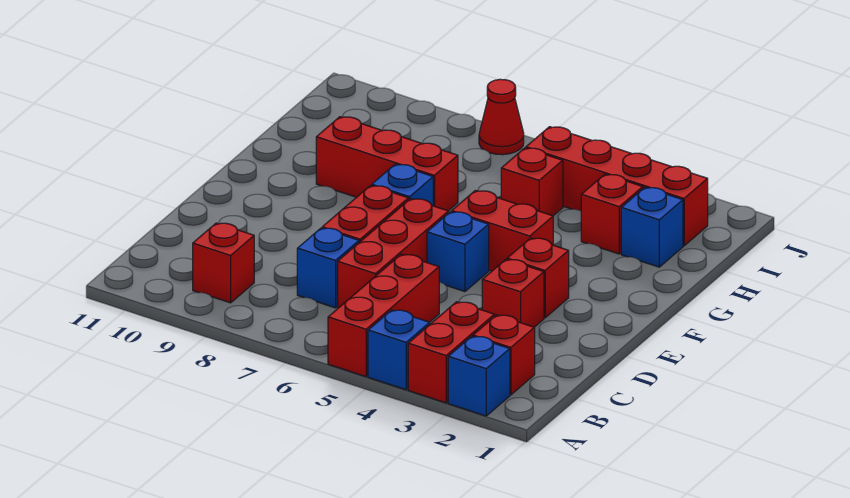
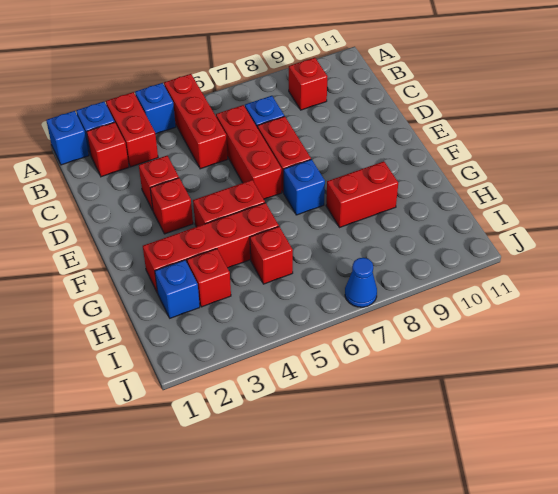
blue brick E5 level 1 -> blue brick A1 level 1
red brick G7:G9 level 1 -> red brick G8:G9 level 1
red brick I2:I5 level 1 -> red brick G2:G5 level 1
red cone J7 level 1 -> blue cone J7 level 1

